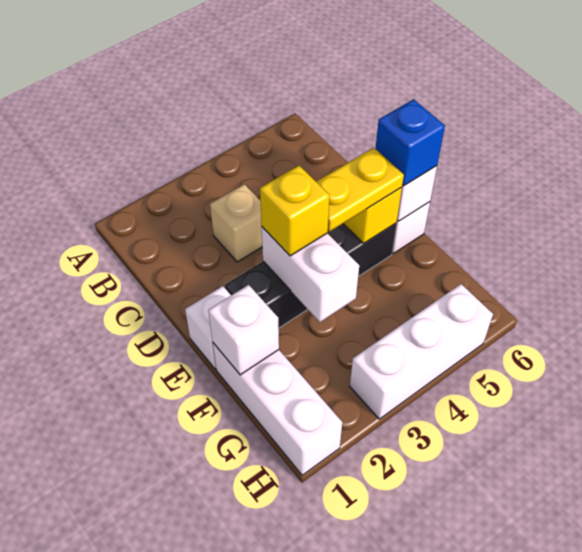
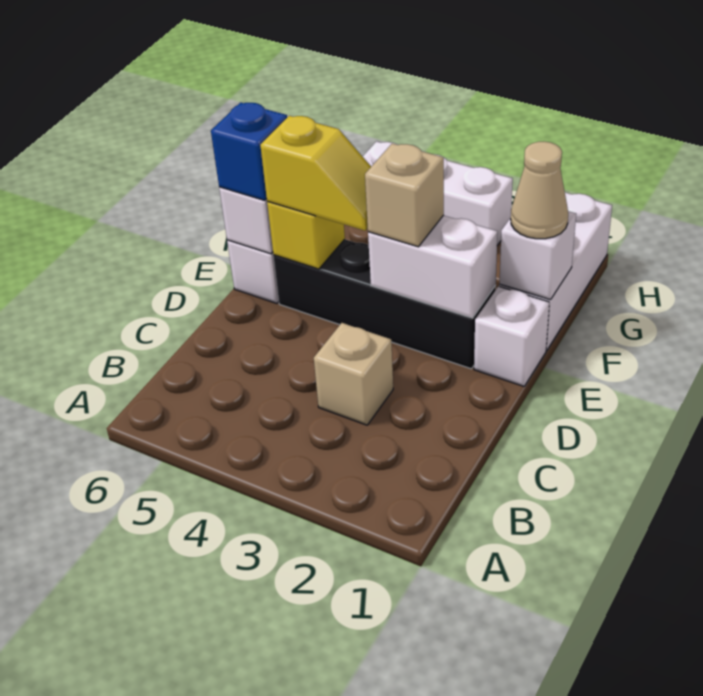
white brick E3:F3 level 2 -> white brick E2:E3 level 2
yellow brick E3 level 3 -> tan brick E3 level 3
yellow plate E4:E5 level 3 -> yellow slope E4:E5 level 3 top 5
none -> tan cone F1 level 3

